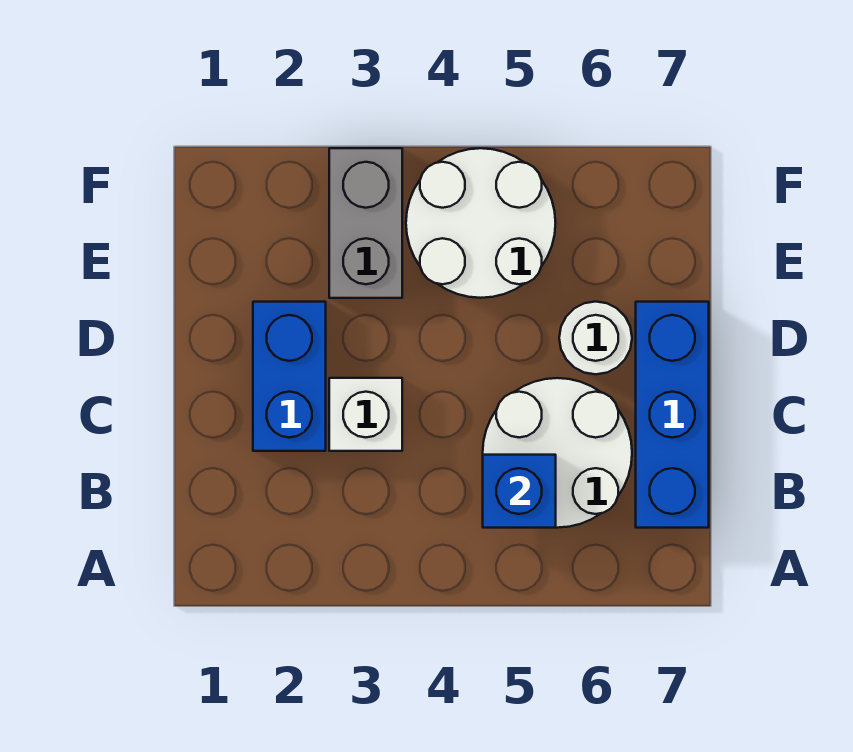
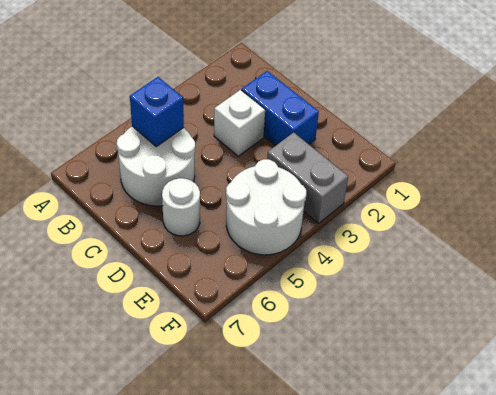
blue brick B7:D7 level 1 -> none

